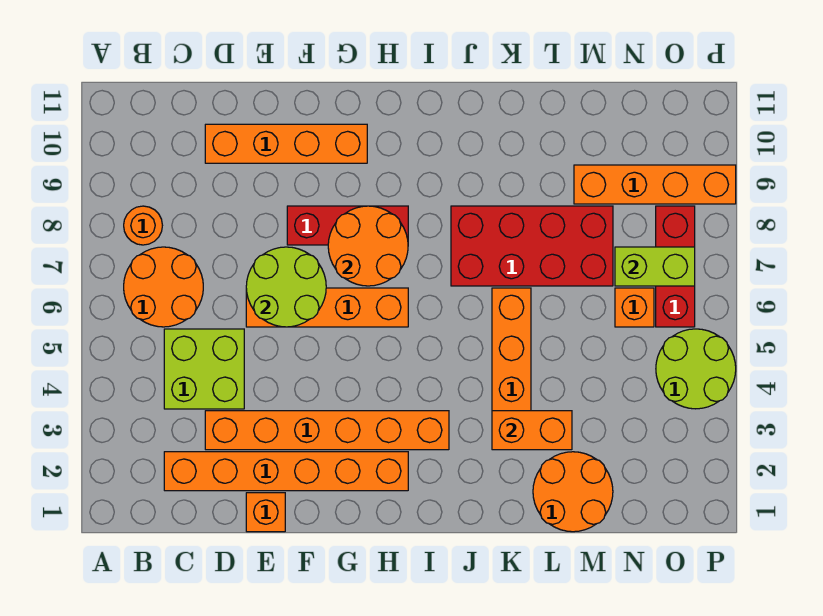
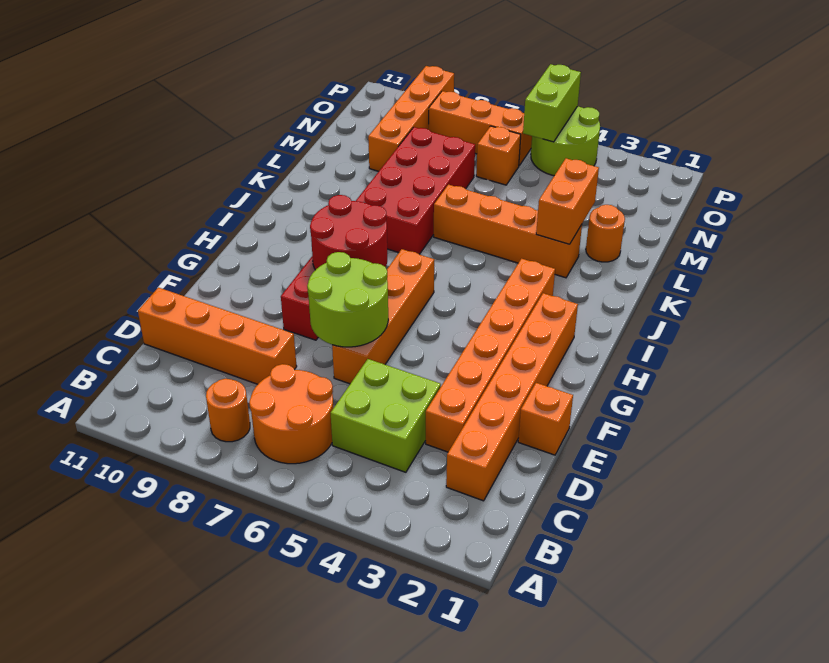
orange brick D10:G10 level 1 -> orange brick D8:D11 level 1
orange round brick G7:H8 level 2 -> red round brick G7:H8 level 2
orange round brick L1:M2 level 1 -> orange round brick L2 level 1
lime brick N7:O7 level 2 -> lime brick O5:P5 level 2
red brick O6:O8 level 1 -> orange brick O6:O8 level 1

